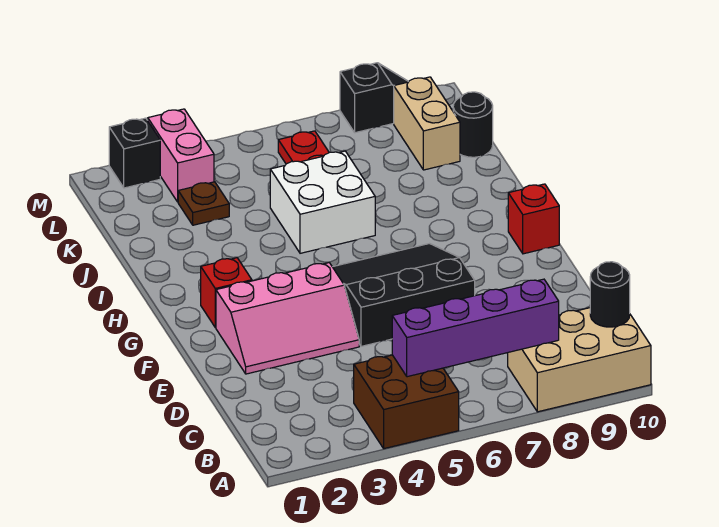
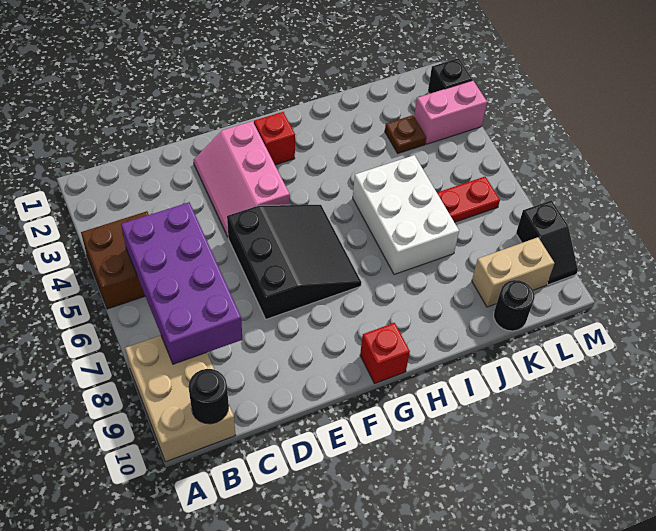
purple brick B5:B8 level 2 -> purple brick B5:C8 level 2
white brick I5:J6 level 1 -> white brick I5:J7 level 1

